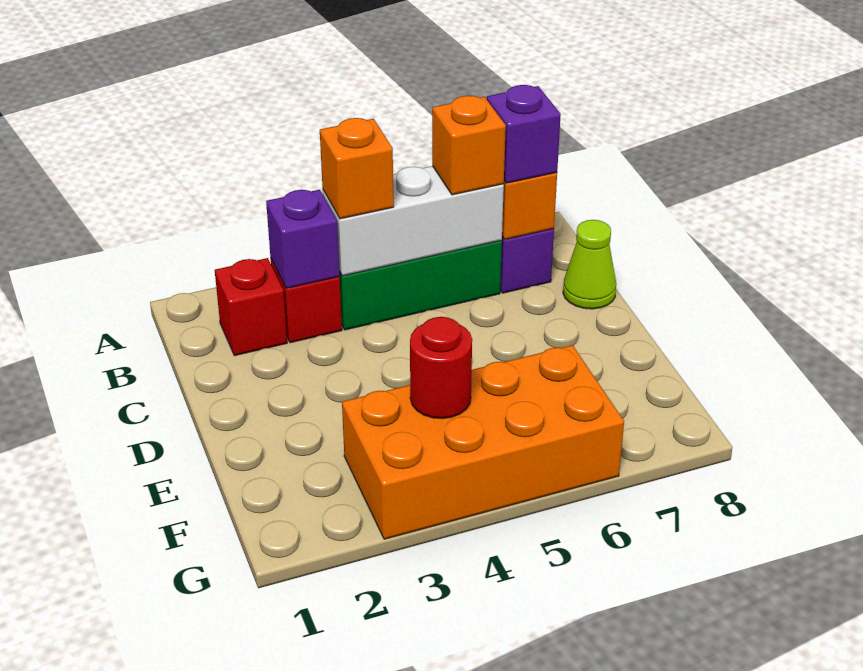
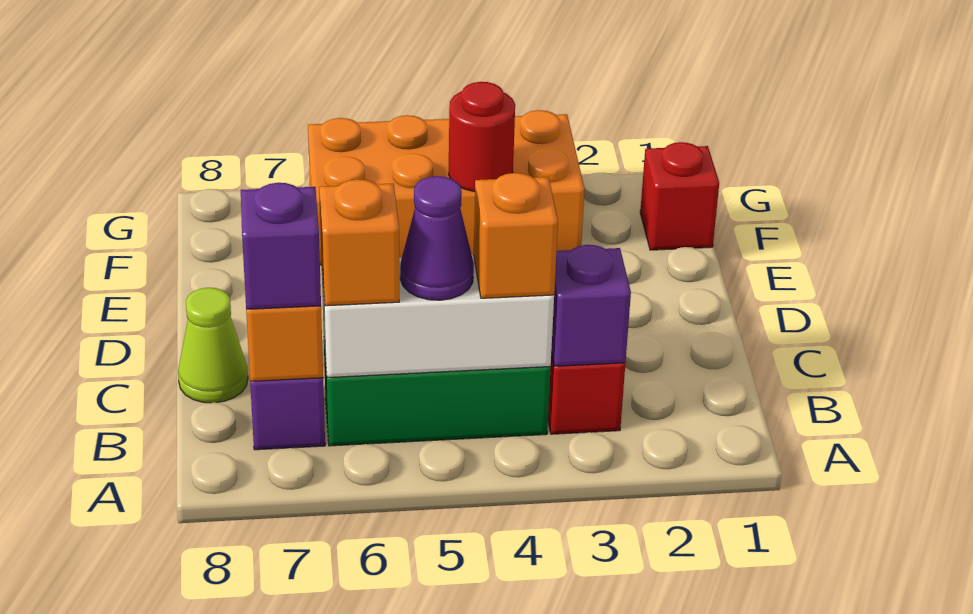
red brick B2 level 1 -> red brick F1 level 1
none -> purple cone B5 level 3

